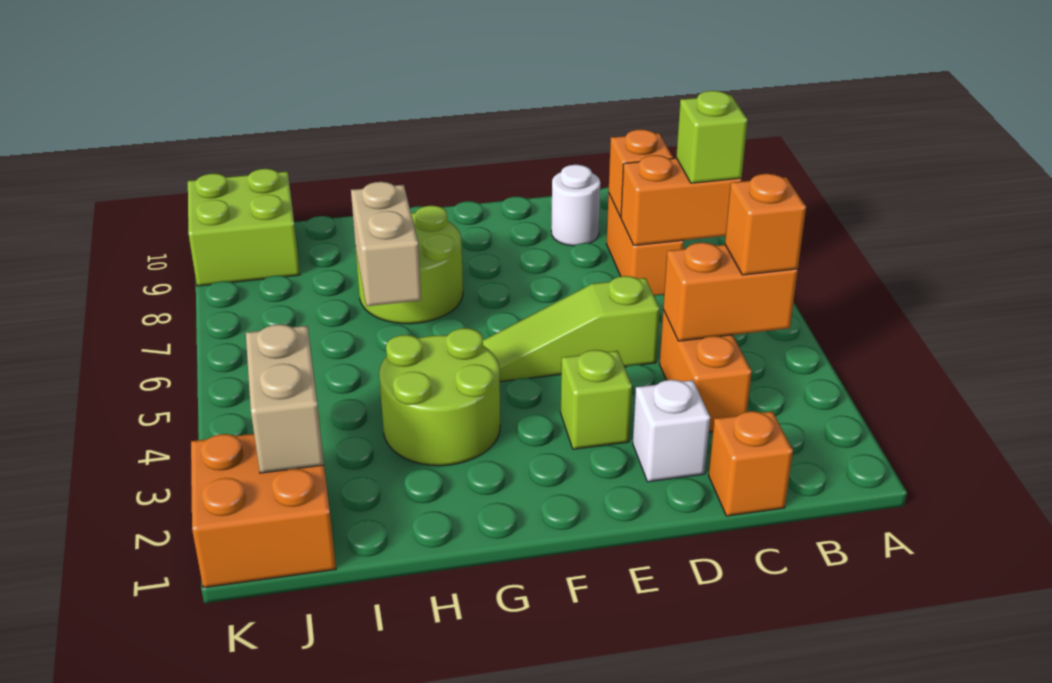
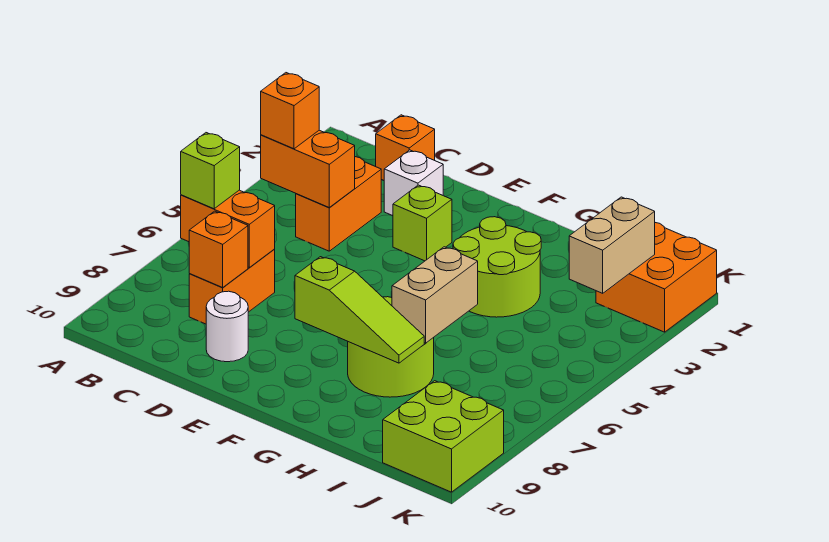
lime slope D5:F5 level 1 top D -> lime slope F8:H8 level 2 top F

